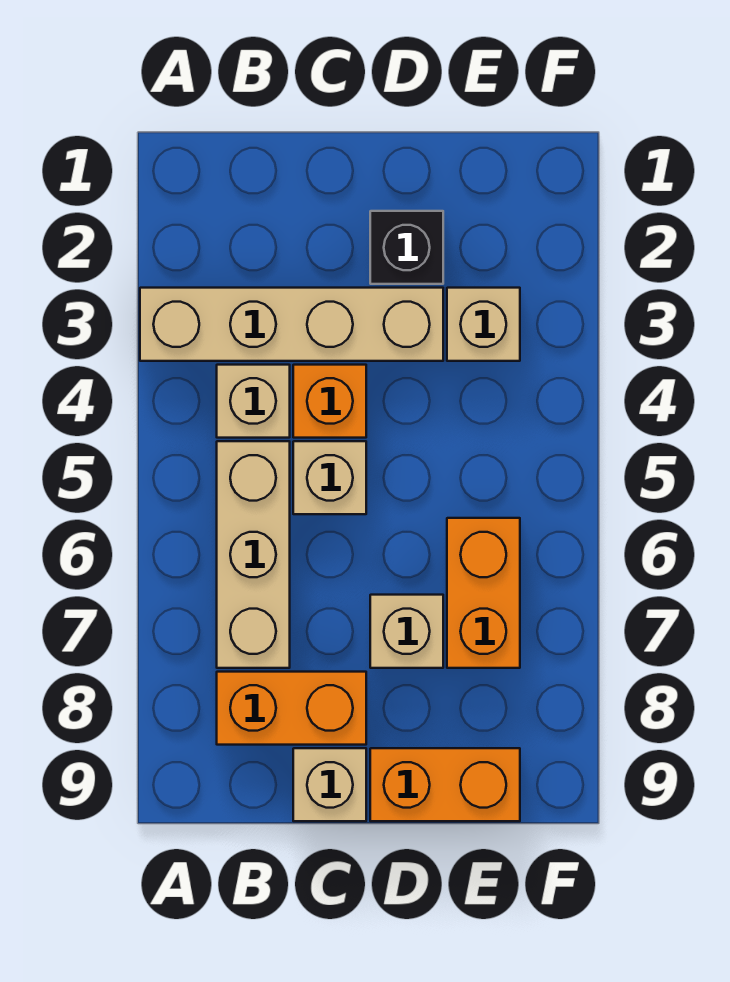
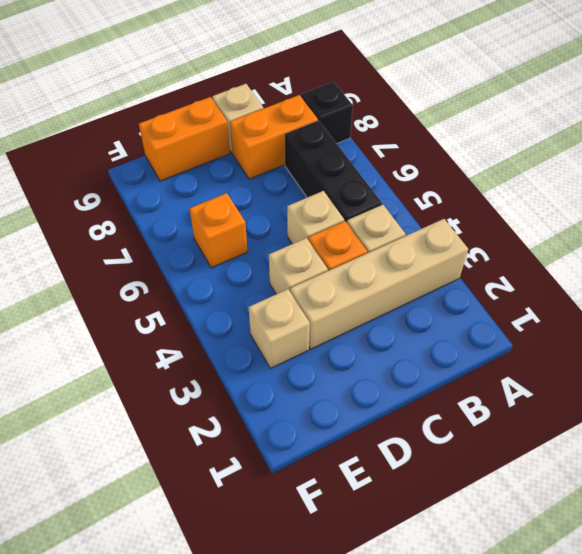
tan brick B5:B7 level 1 -> black brick B5:B7 level 1
black brick D2 level 1 -> black brick A8 level 1
tan brick D7 level 1 -> tan brick D4 level 1
orange brick E6:E7 level 1 -> orange brick E6 level 1

